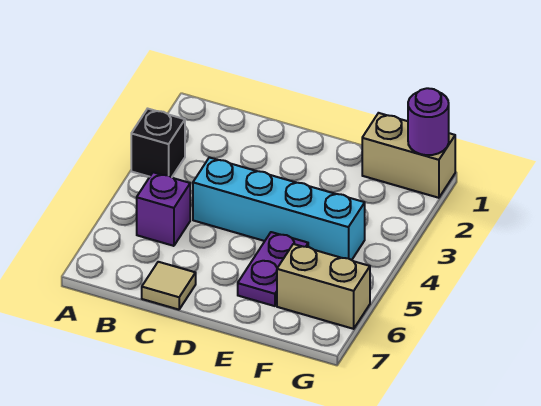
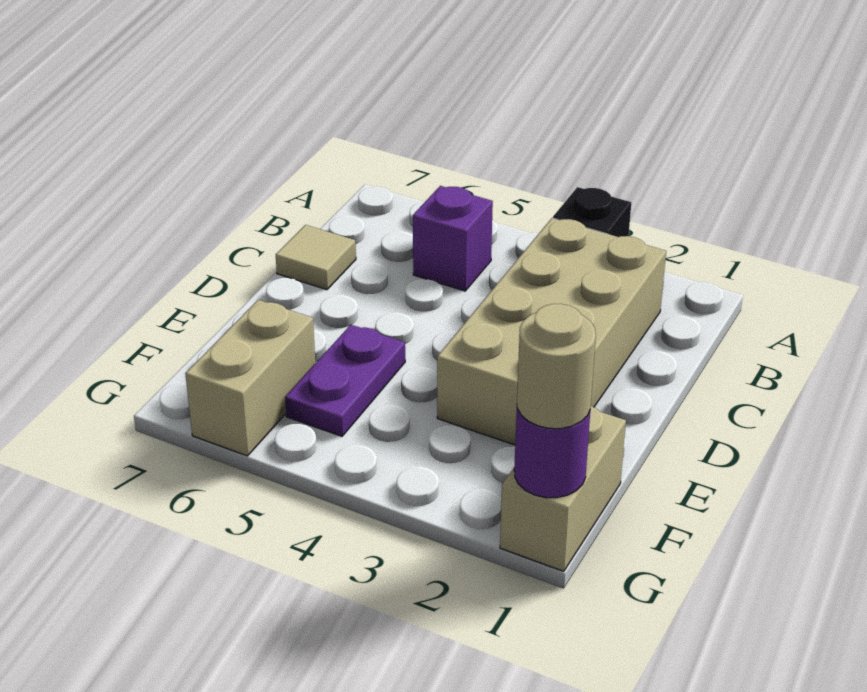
none -> tan brick B2:E3 level 1
cyan brick C4:F4 level 1 -> none
purple plate E5:E6 level 1 -> purple plate E5:F5 level 1
none -> tan round brick G1 level 3

